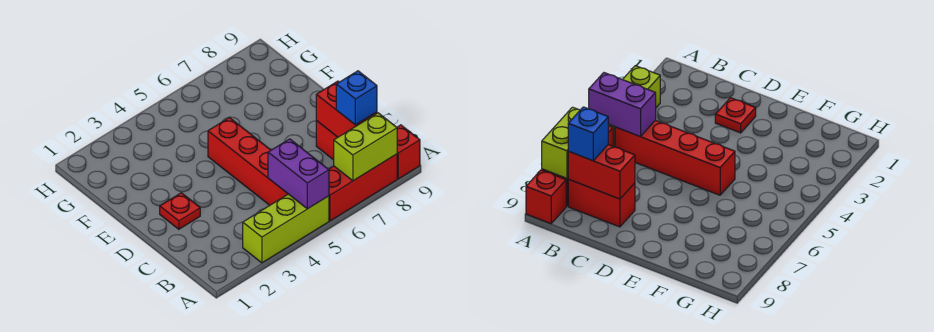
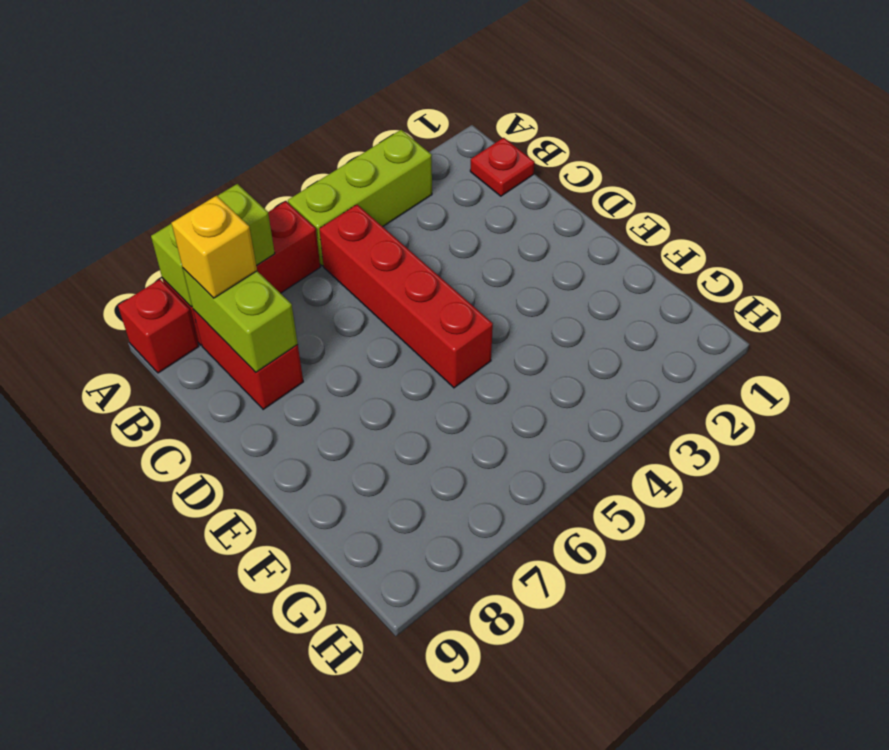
purple brick A5:B5 level 2 -> none
red brick B8:C8 level 2 -> lime brick B8:C8 level 2
blue brick B8 level 3 -> yellow brick B8 level 3
red plate D2 level 1 -> red plate B1 level 1

